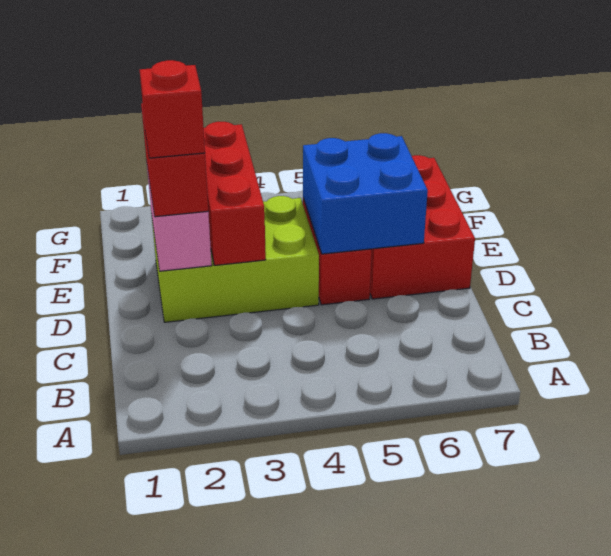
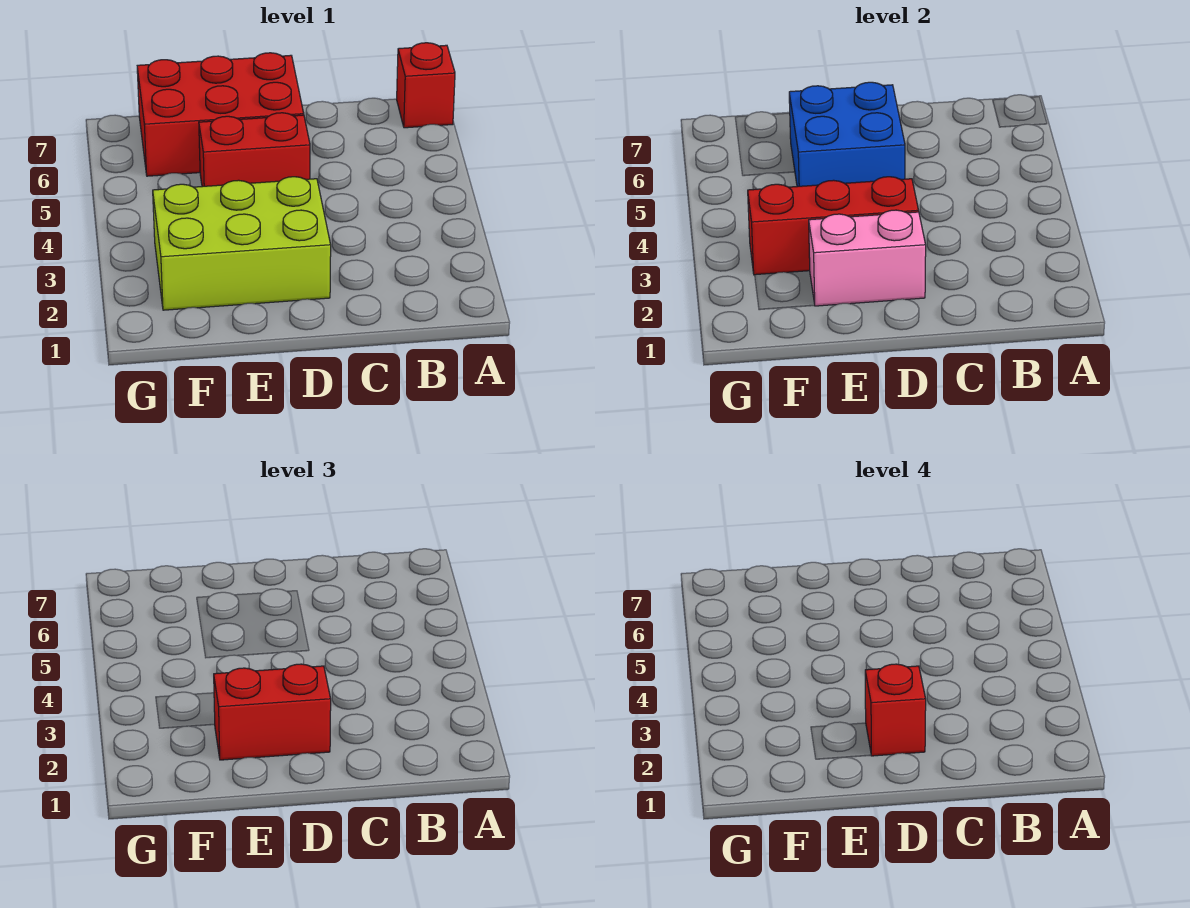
none -> red brick A7 level 1
lime brick D2:E4 level 1 -> lime brick D2:F3 level 1

